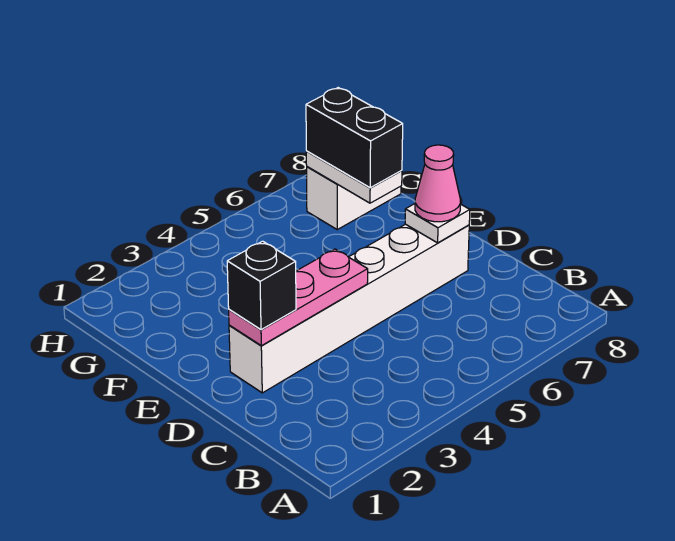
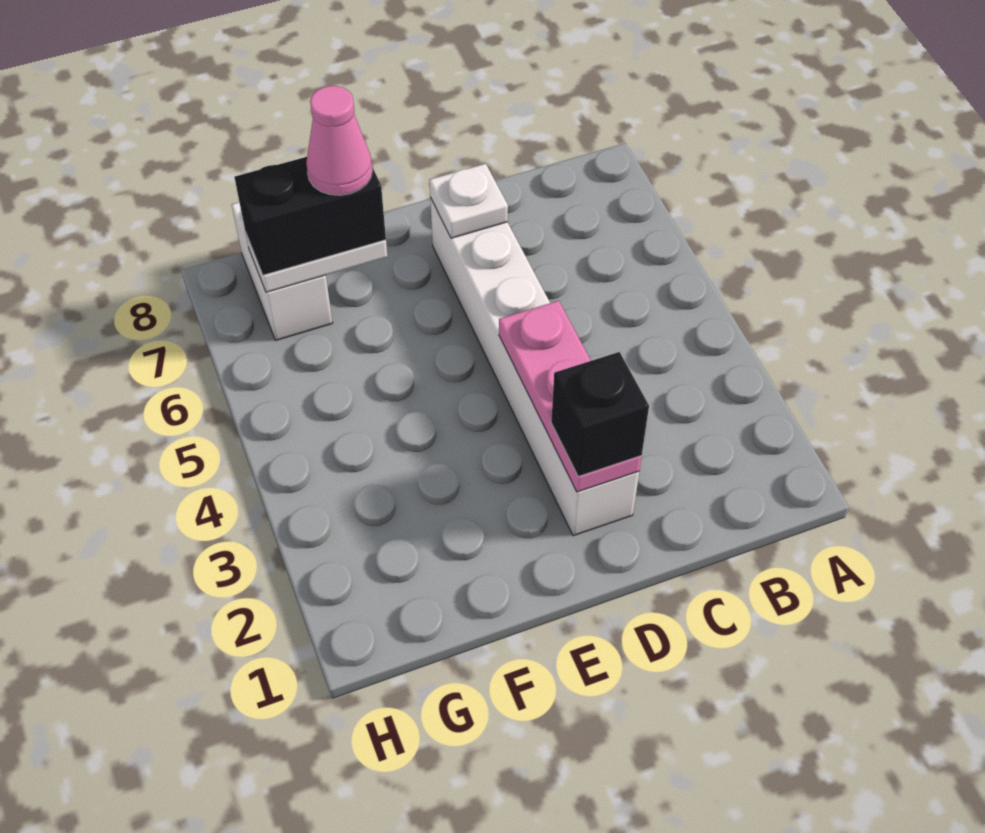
pink cone D7 level 3 -> pink cone F7 level 4

